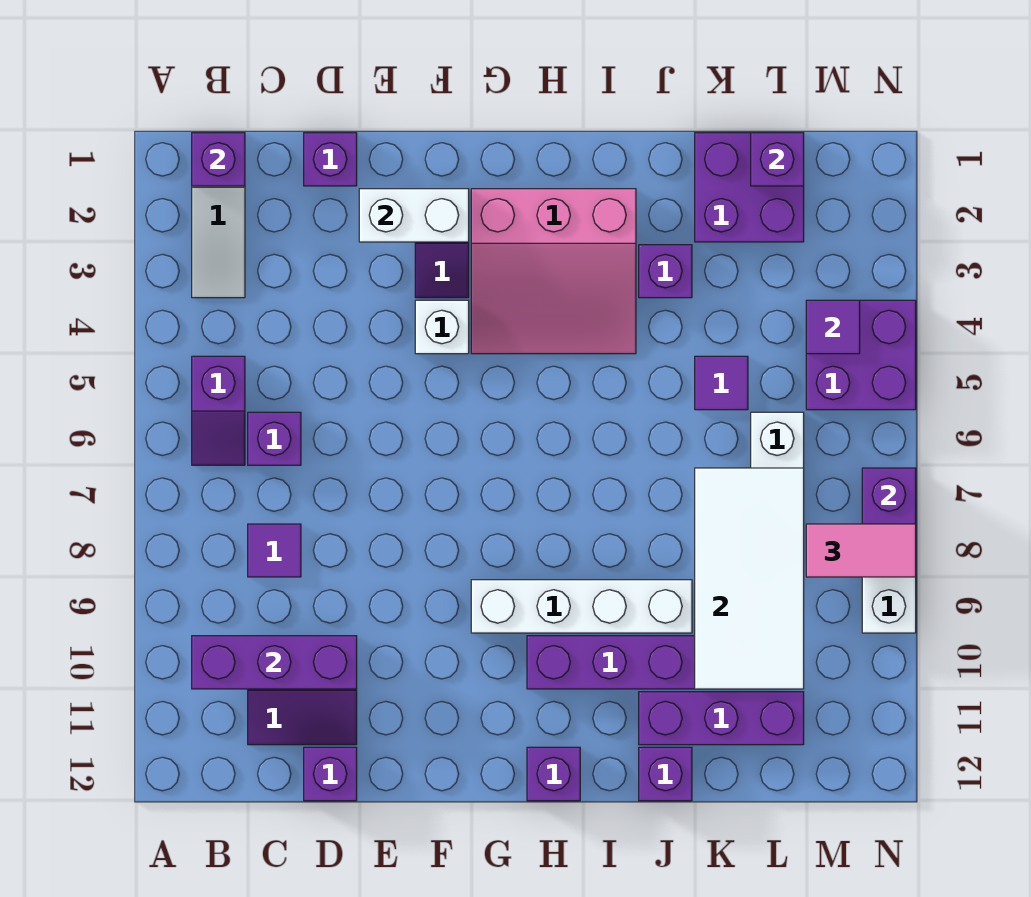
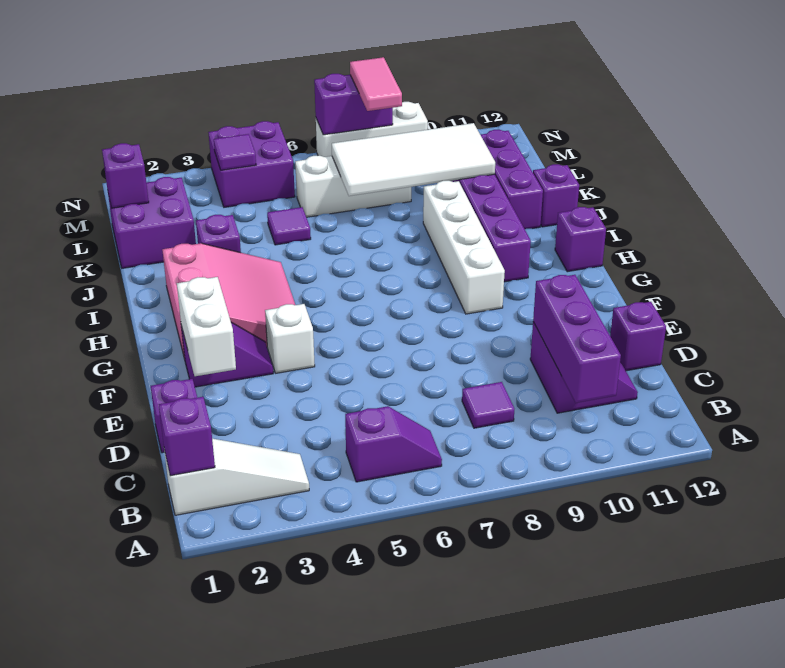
purple brick C6 level 1 -> none

